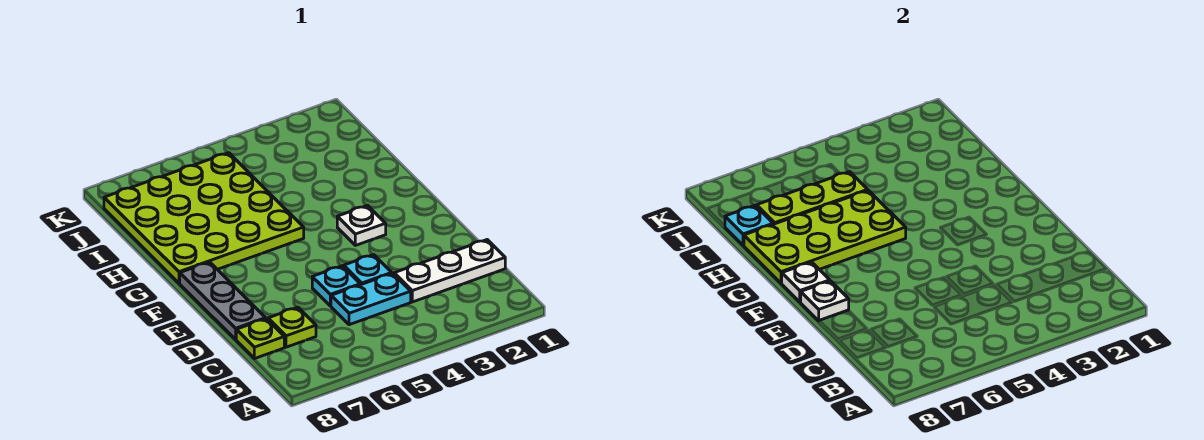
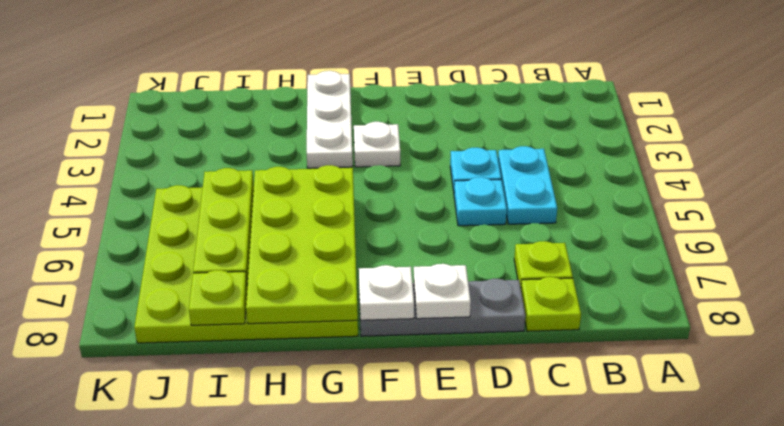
white plate C1:C3 level 1 -> white plate G1:G3 level 1
cyan plate I8 level 2 -> lime plate I8 level 2

